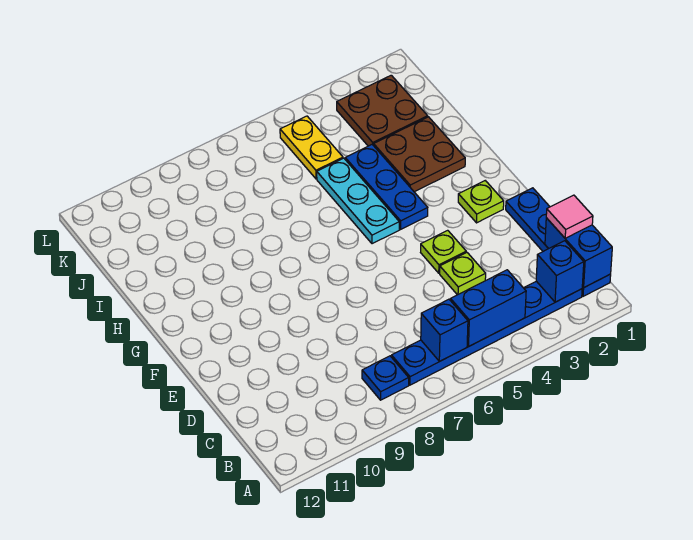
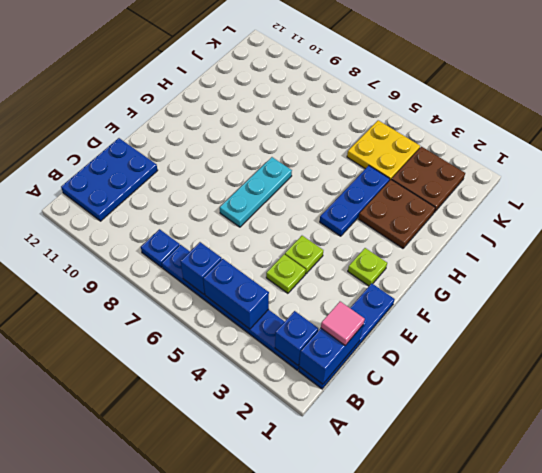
none -> blue plate B11:D12 level 1
cyan plate G5:I5 level 1 -> cyan plate E7:G7 level 1
yellow plate J5:K5 level 1 -> yellow plate J4:K5 level 1

